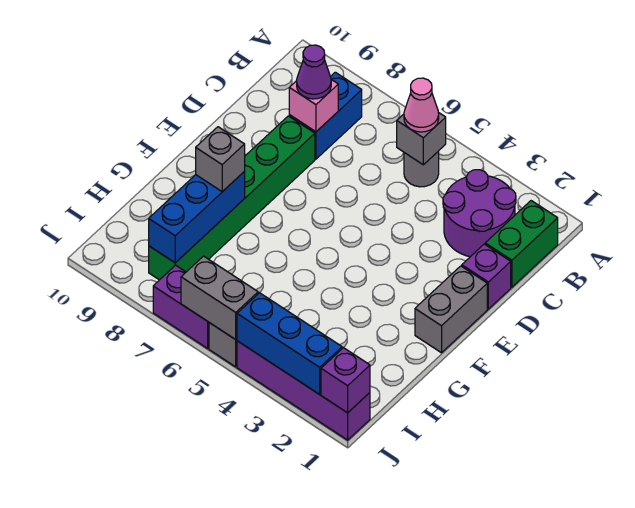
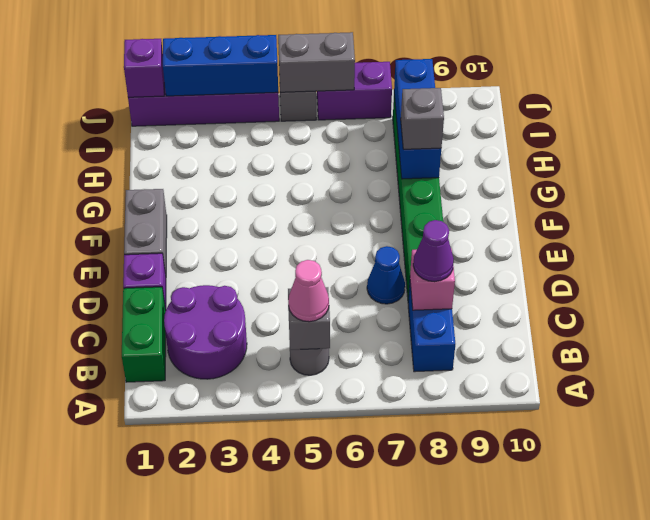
none -> blue cone D7 level 1

